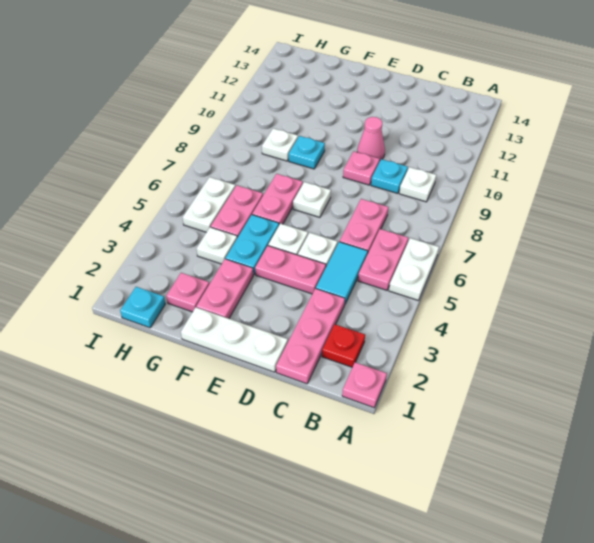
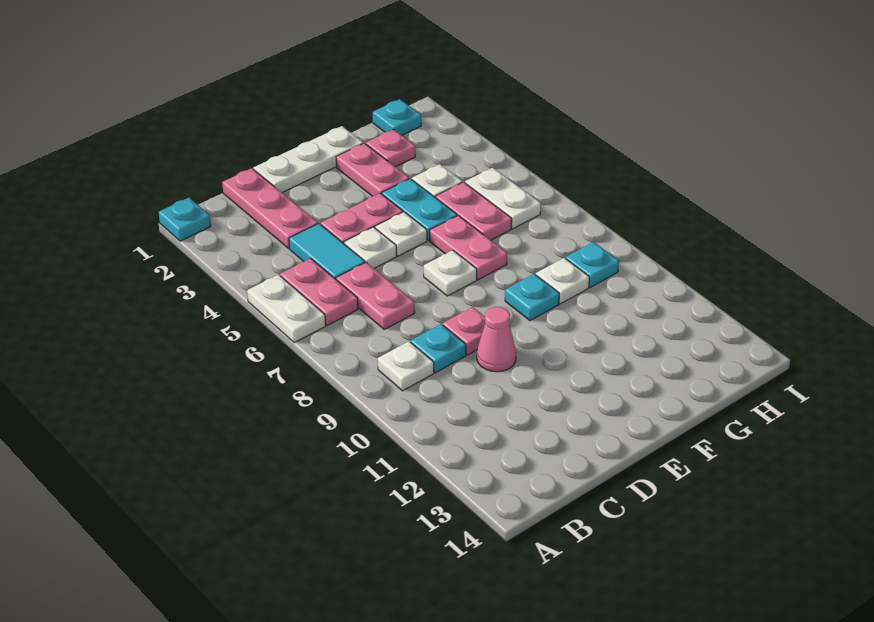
pink plate A1 level 1 -> cyan plate A1 level 1
red plate B2 level 1 -> none
none -> cyan plate H9 level 1

